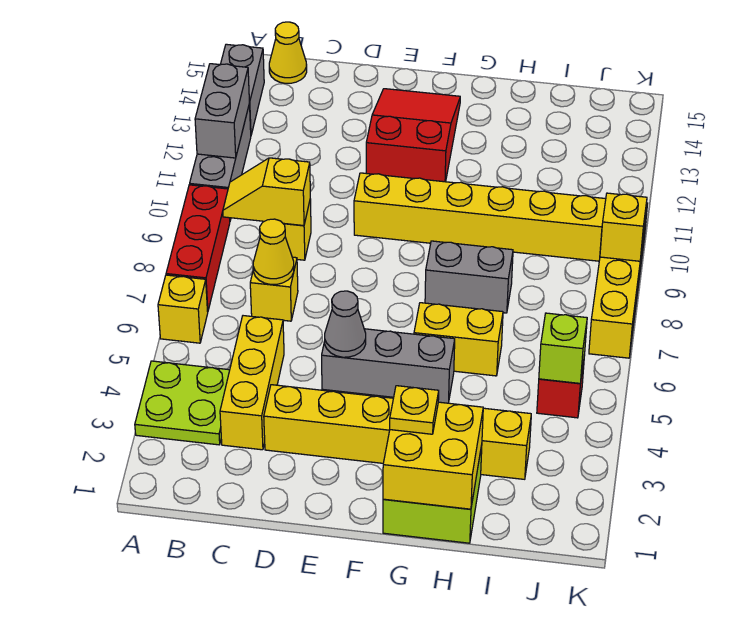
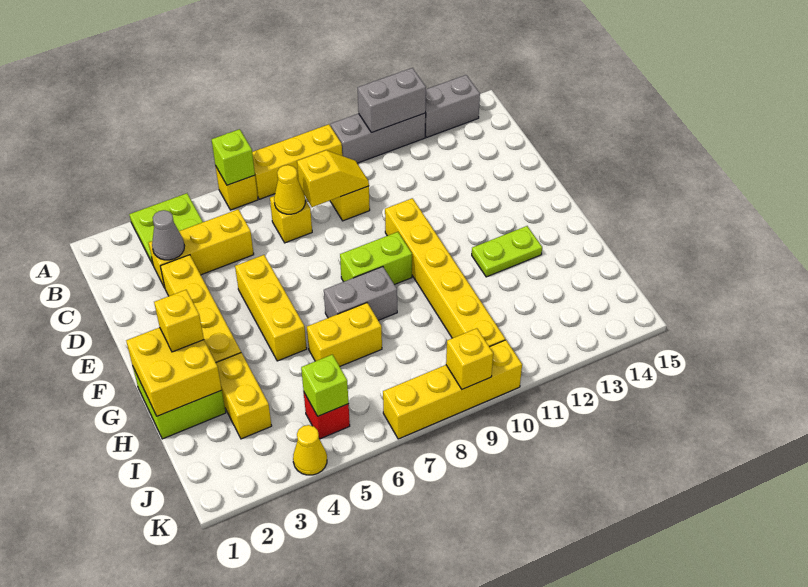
none -> lime brick A6 level 2
red brick A7:A9 level 1 -> yellow brick A7:A9 level 1
yellow slope B9:C9 level 2 top C -> yellow slope C8:C9 level 2 top 8
yellow cone B15 level 1 -> yellow cone K4 level 1
grey brick E5:G5 level 1 -> yellow brick E5:G5 level 1
grey cone E5 level 2 -> grey cone C3 level 2
red slope E12:F14 level 1 top 12 -> none
none -> lime brick F8:F9 level 1
yellow plate G2 level 3 -> yellow brick G2 level 3
yellow brick G6:H6 level 1 -> yellow brick H6:H7 level 1
grey brick G8:H8 level 1 -> grey brick G7:G8 level 1
none -> lime plate G12:G13 level 1

